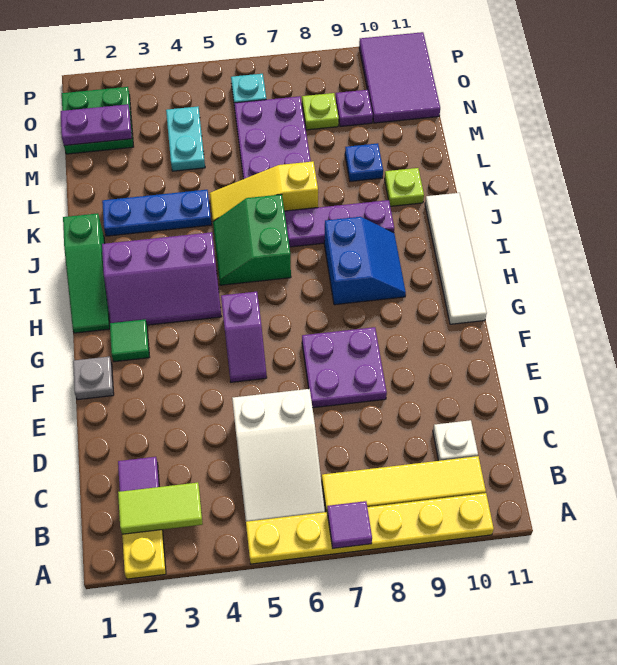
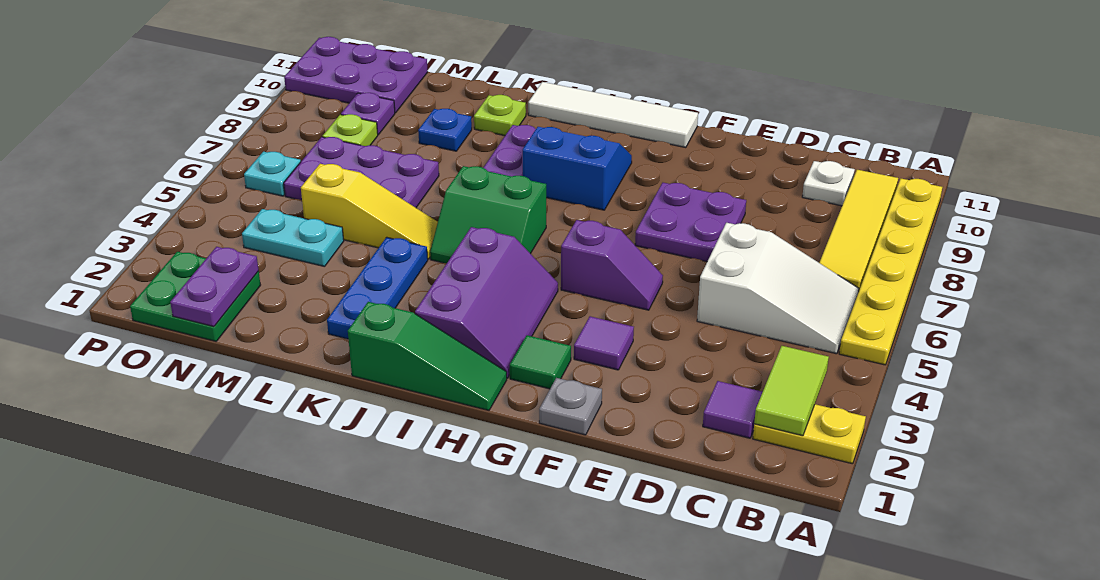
purple tile A7 level 2 -> purple tile F3 level 1
yellow slope K5:K7 level 1 top 7 -> yellow slope K5:M5 level 1 top M
purple tile N10:P11 level 1 -> purple plate N10:P11 level 1

